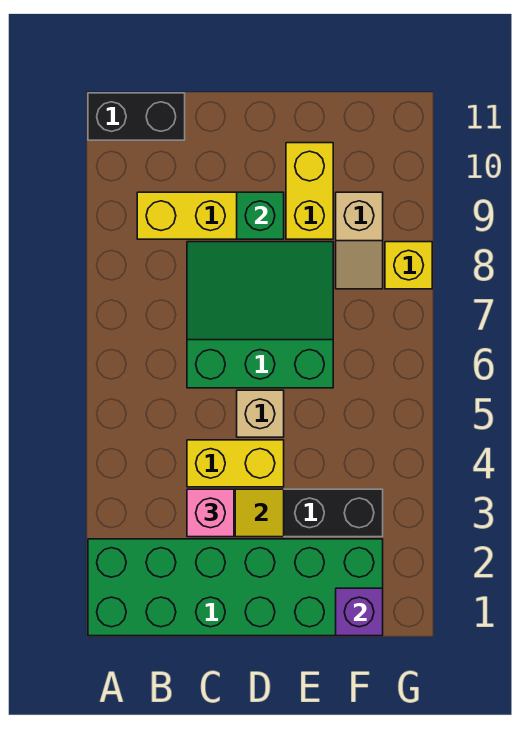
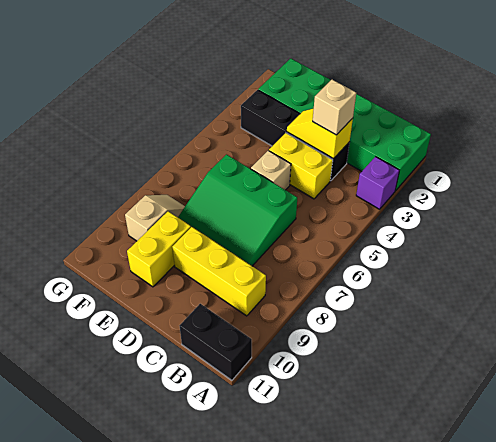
pink brick C3 level 3 -> tan brick C3 level 3
green brick D9 level 2 -> none
purple brick F1 level 2 -> purple brick A3 level 1
yellow brick G8 level 1 -> none

